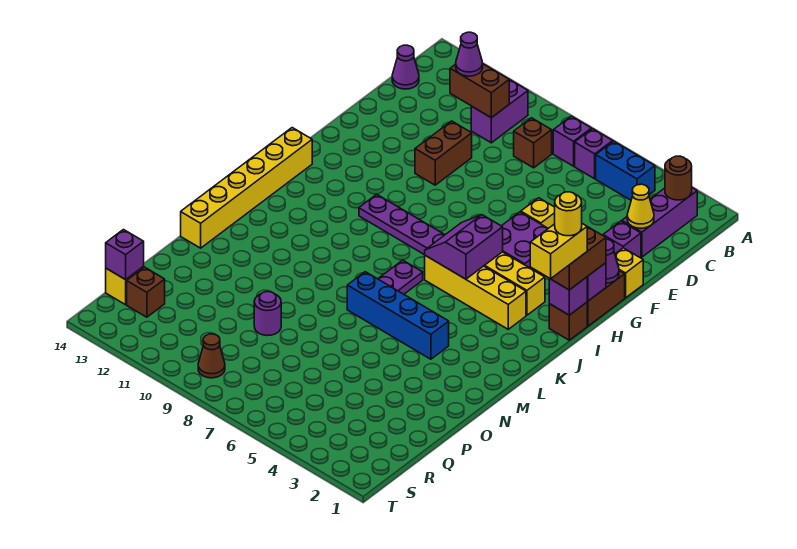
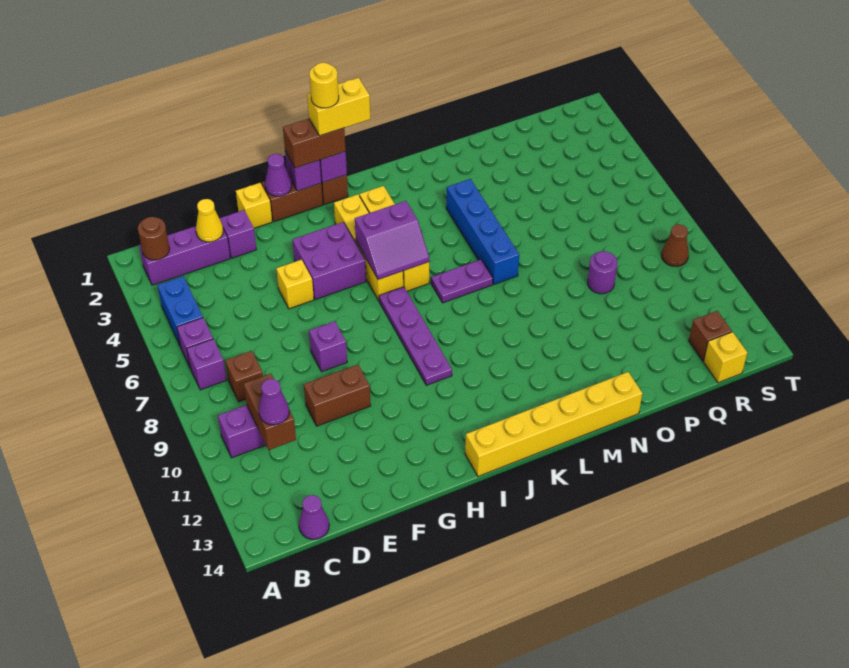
purple brick R14 level 2 -> purple brick F8 level 1

